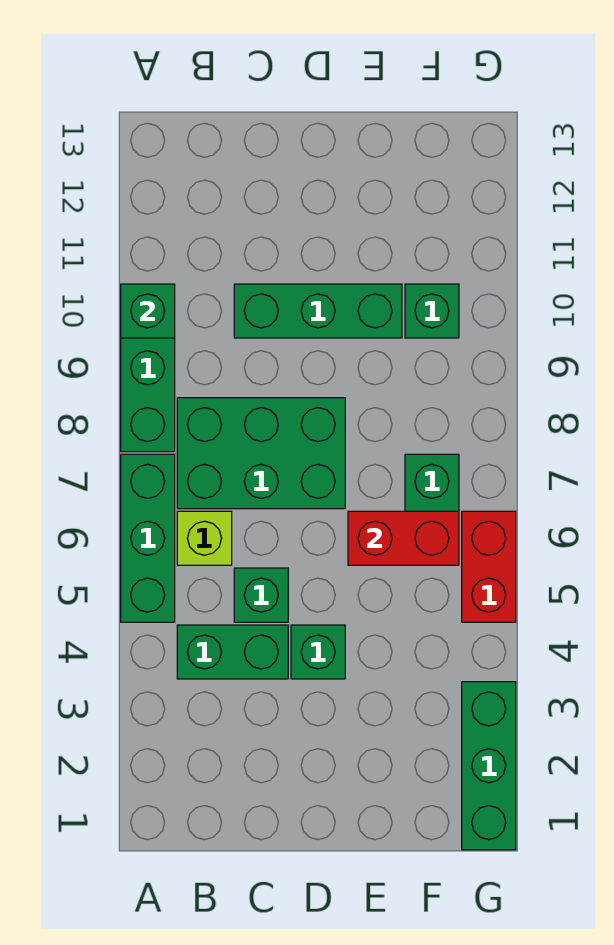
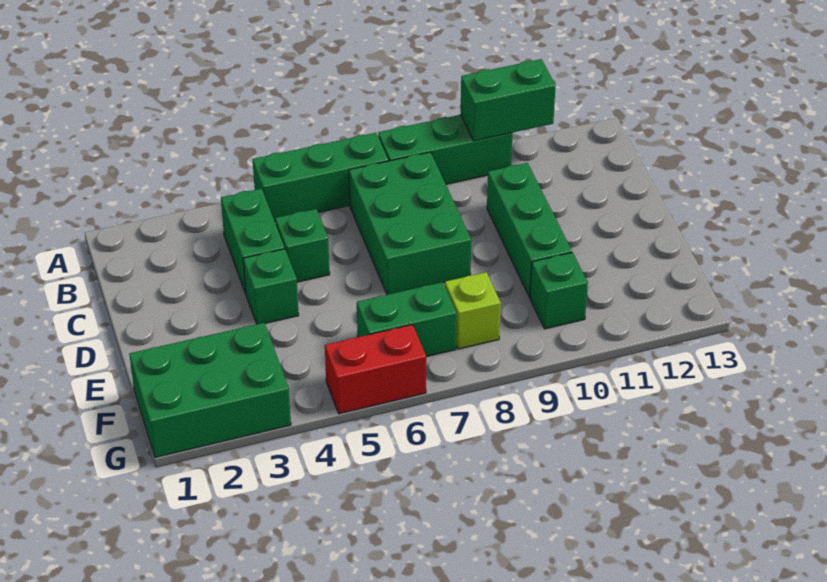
green brick A10 level 2 -> green brick A10:A11 level 2
lime brick B6 level 1 -> lime brick F8 level 1
red brick E6:F6 level 2 -> none
green brick G1:G3 level 1 -> green brick F1:G3 level 1

